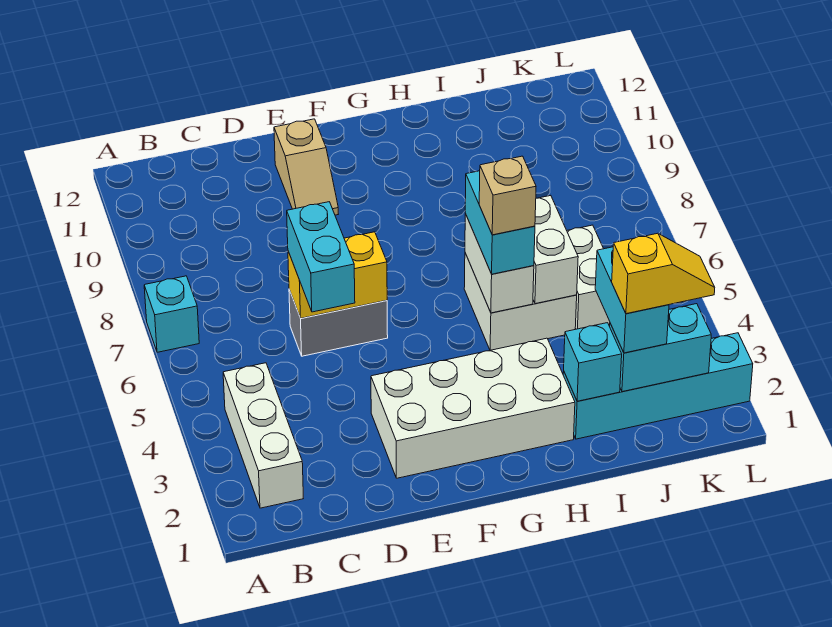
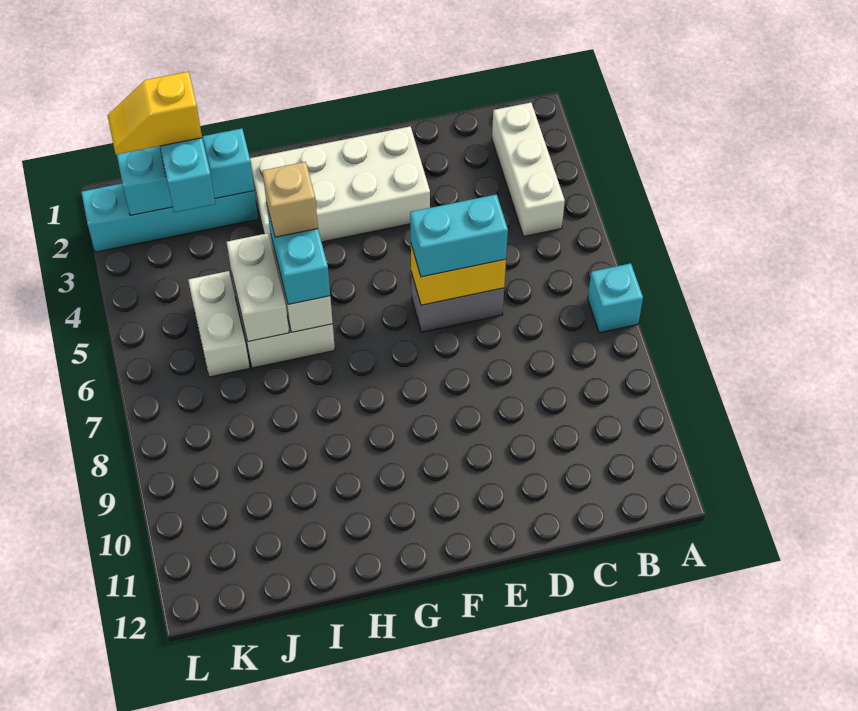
cyan brick D5:D6 level 3 -> cyan brick D6:E6 level 3
tan slope E10:E11 level 1 top 11 -> none

